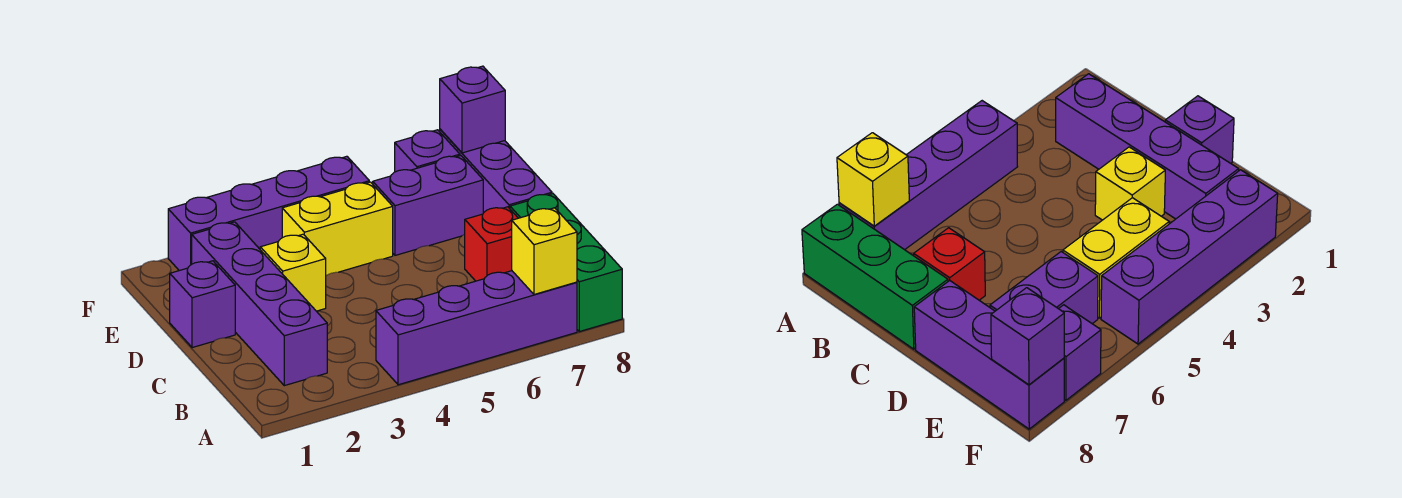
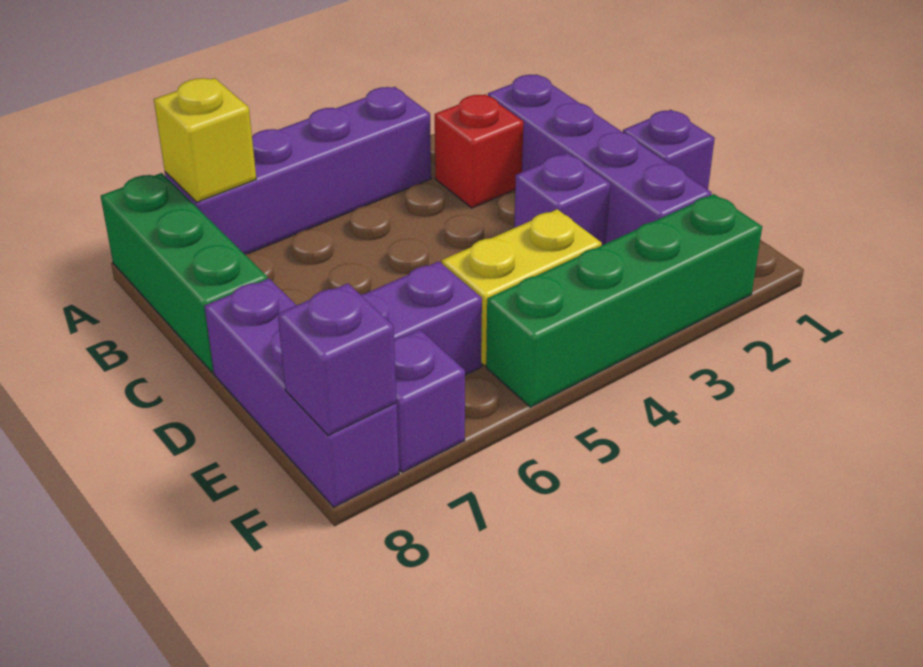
red brick C7 level 1 -> red brick B3 level 1
yellow brick D3 level 1 -> purple brick D3 level 1
purple brick F2:F5 level 1 -> green brick F2:F5 level 1

